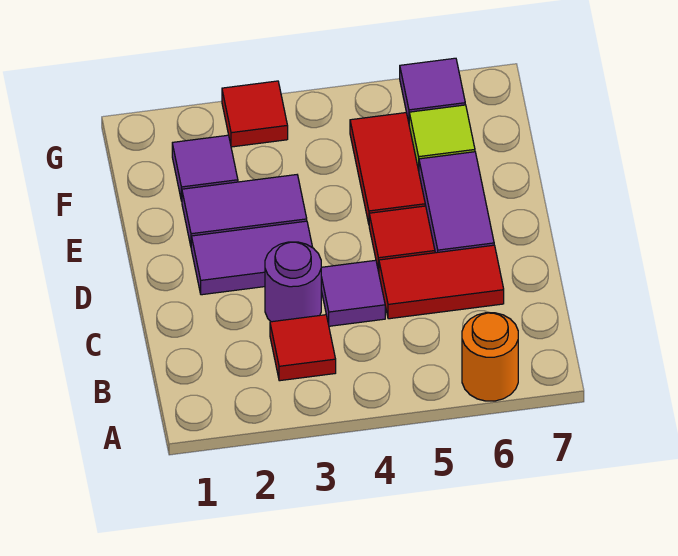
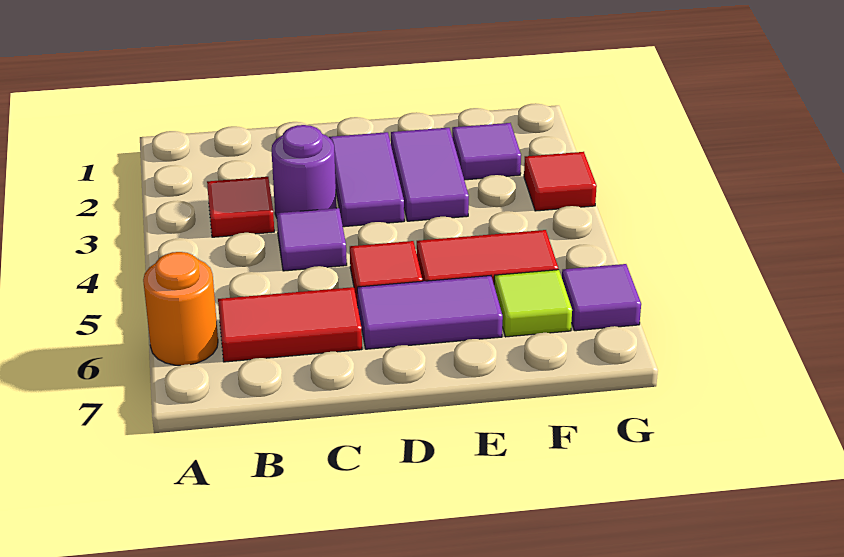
red tile C5:C6 level 1 -> red tile B6:C6 level 1

